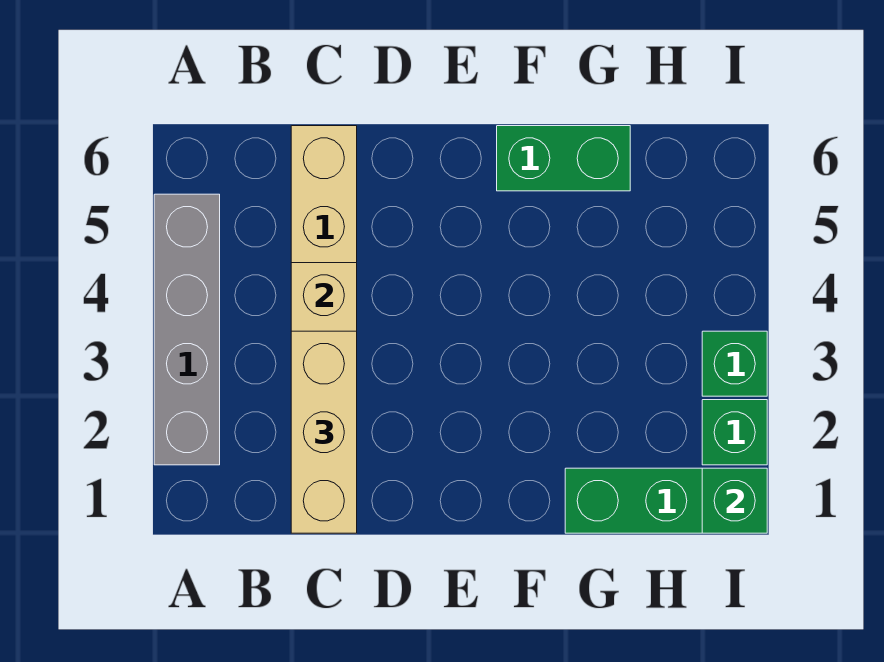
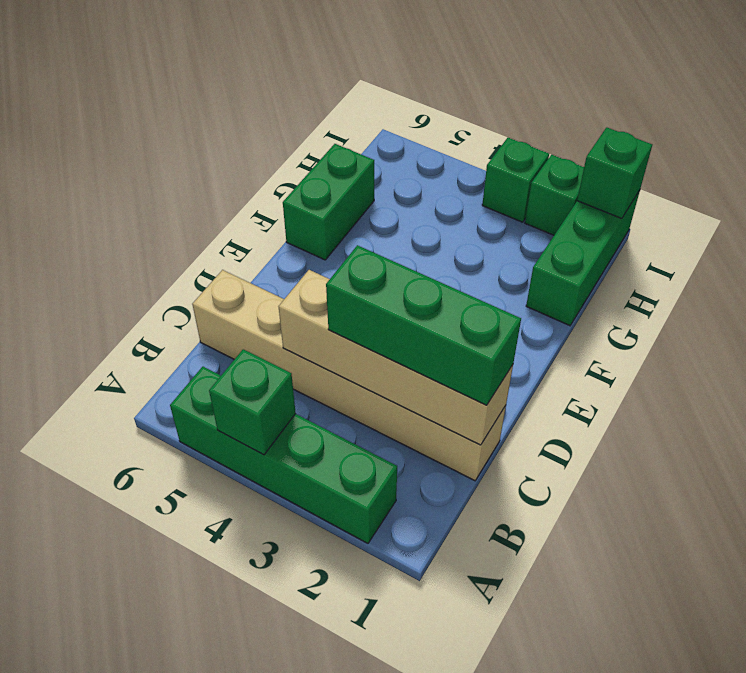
grey brick A2:A5 level 1 -> green brick A2:A5 level 1
none -> green brick A4 level 2
tan brick C1:C3 level 3 -> green brick C1:C3 level 3

